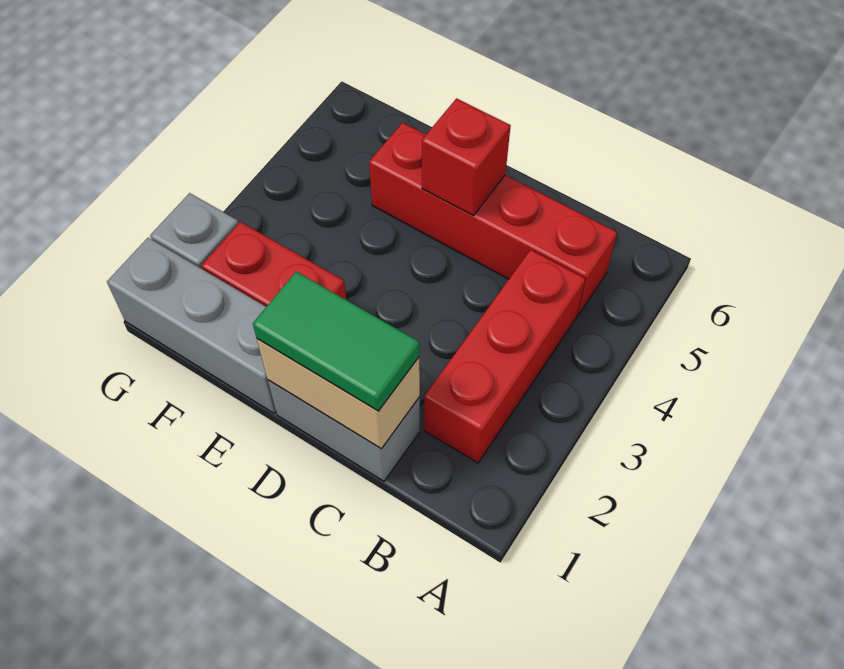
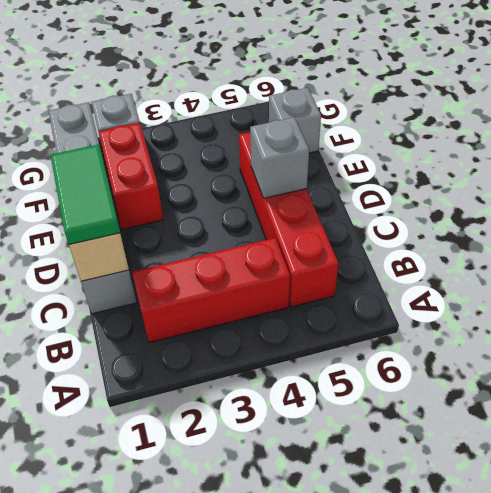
red brick D5 level 2 -> grey brick D5 level 2
none -> grey brick F6 level 1

